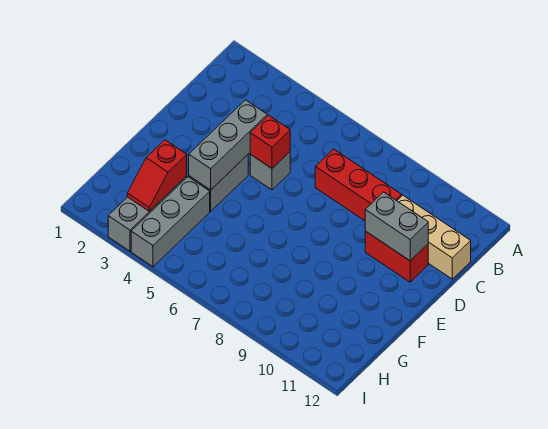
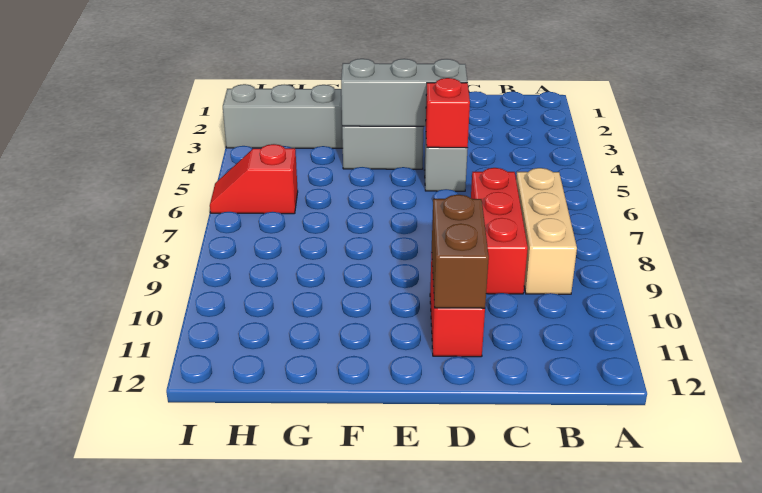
tan brick C10:C12 level 1 -> tan brick B7:B9 level 1
grey brick D10:D11 level 2 -> brown brick D10:D11 level 2
red slope G3:H3 level 2 top G -> red slope H6:I6 level 1 top H
grey brick G4:I4 level 1 -> none

